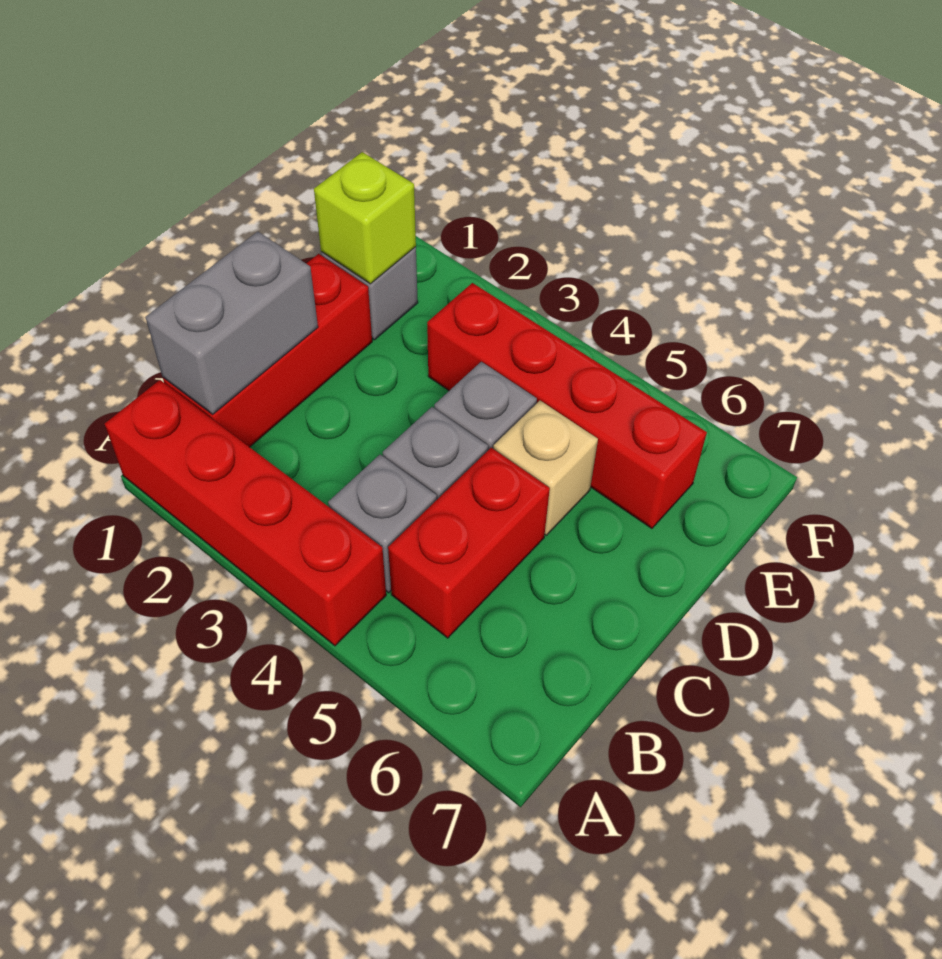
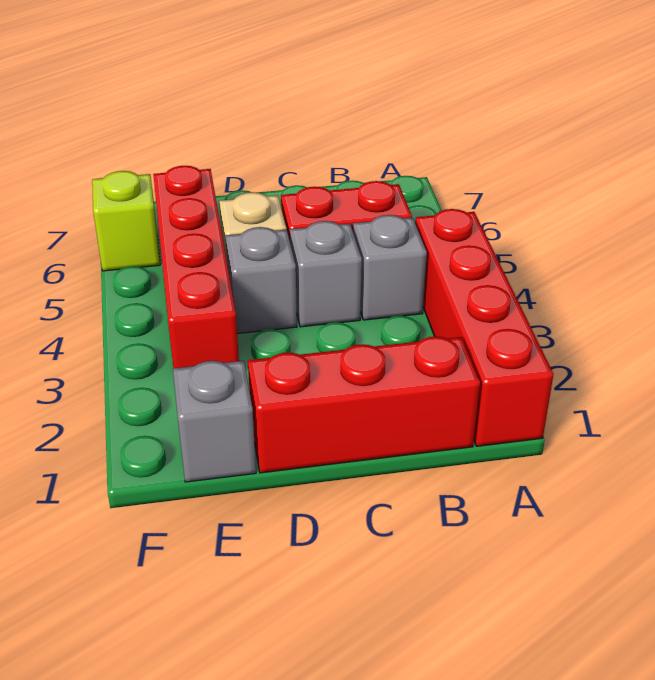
grey brick B1:C1 level 2 -> none
lime brick E1 level 2 -> lime brick F6 level 1

